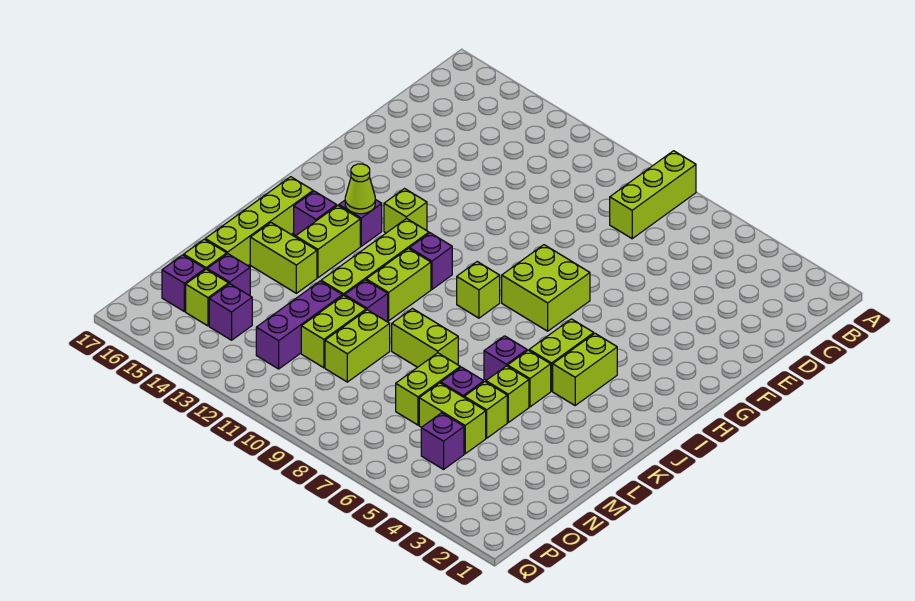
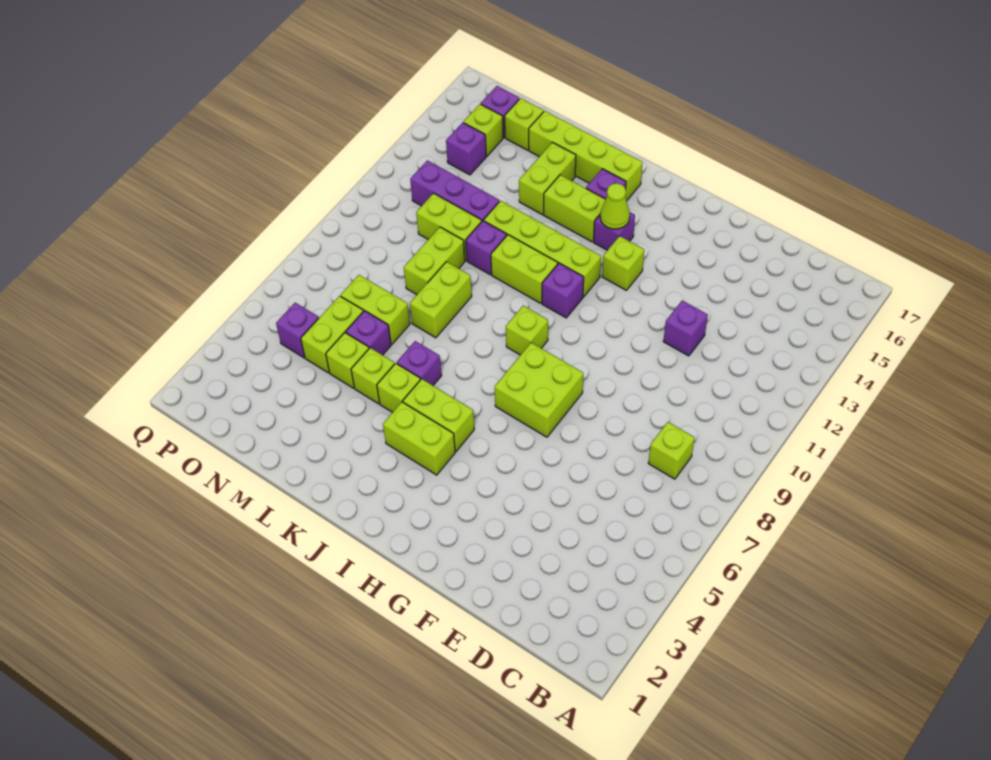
lime brick A8:C8 level 1 -> lime brick C8 level 1
lime brick M10:N10 level 1 -> lime brick M9:M10 level 1
purple brick N15 level 1 -> purple brick E12 level 1

